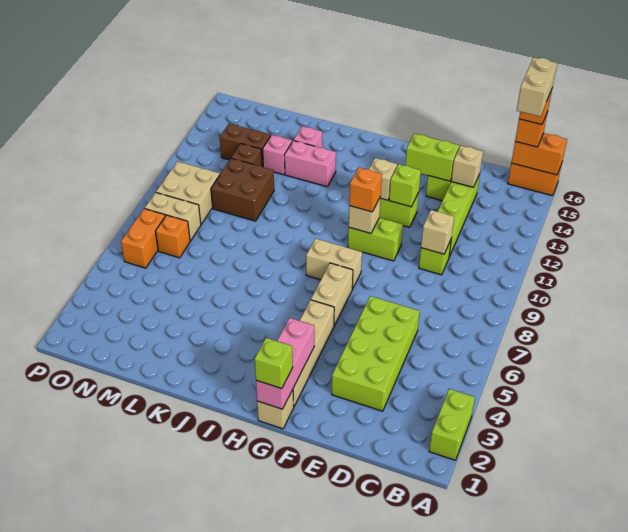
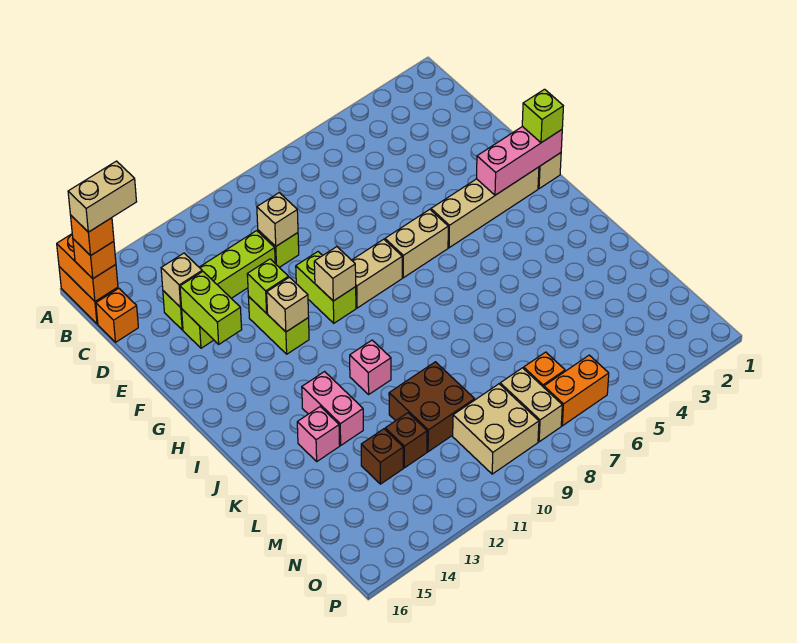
lime brick A2:A3 level 1 -> none
lime brick D3:E6 level 1 -> none
tan brick G8:H8 level 1 -> tan brick G8:G9 level 1
orange brick G10 level 3 -> orange brick C16 level 1
pink brick L13 level 1 -> pink brick J11 level 1
brown brick M13:N13 level 1 -> brown brick M13 level 1

